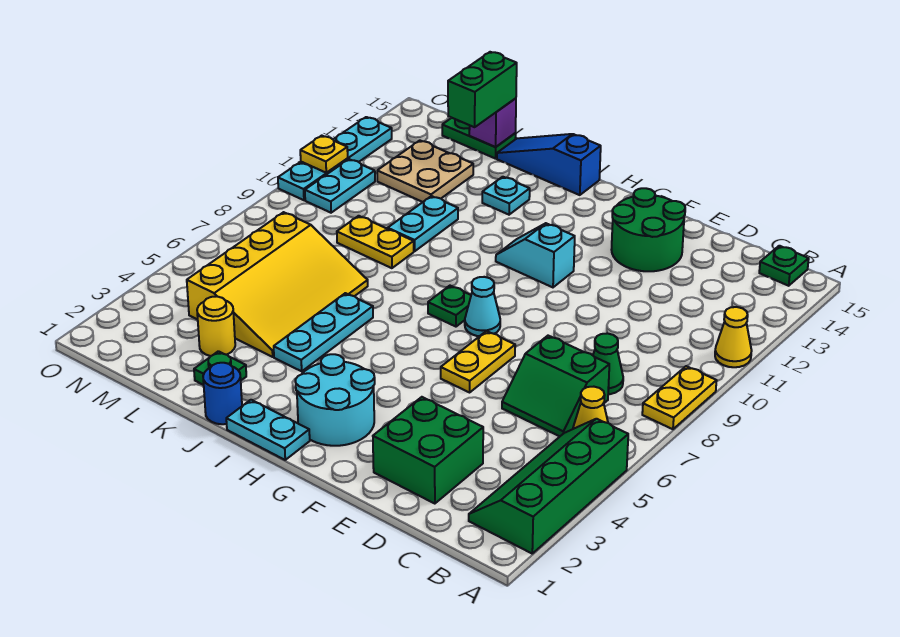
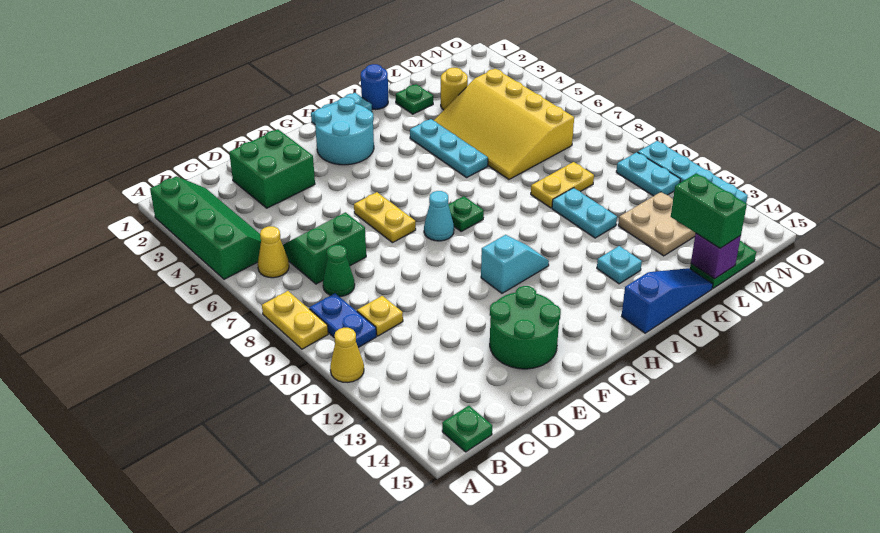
none -> blue plate B9:B10 level 1
yellow plate O11 level 2 -> yellow plate C10 level 1

